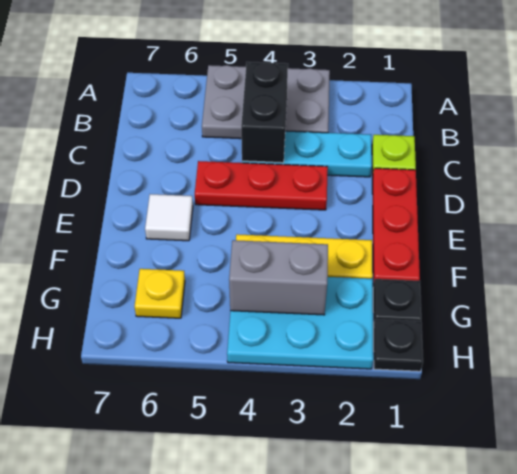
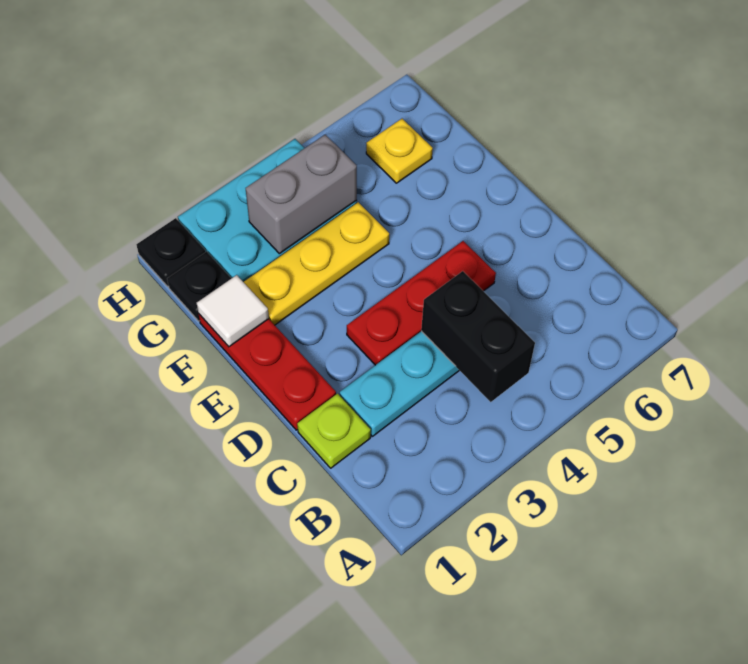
grey plate A3:B5 level 1 -> none
white tile E6 level 1 -> white tile F1 level 2

